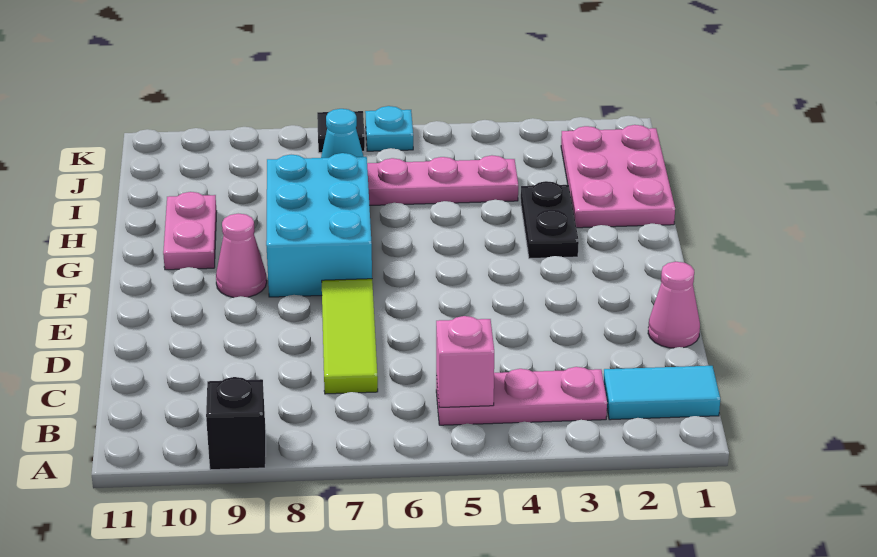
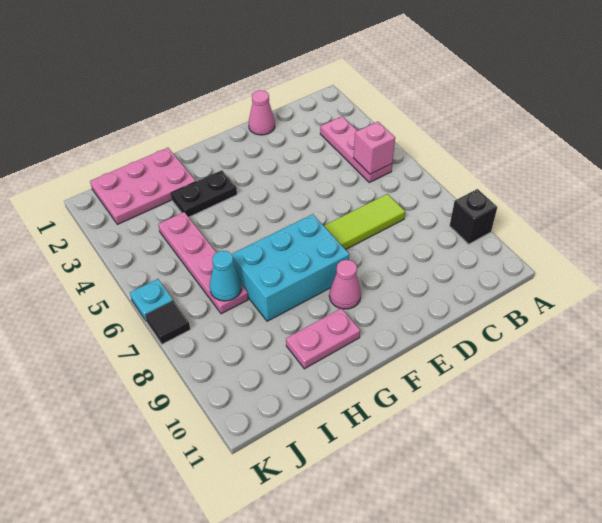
cyan tile B1:B2 level 1 -> none

